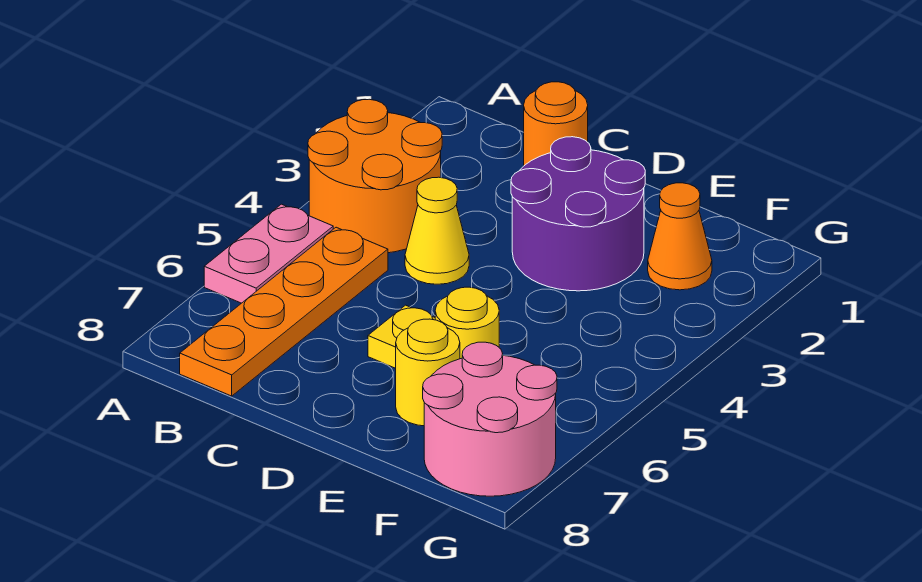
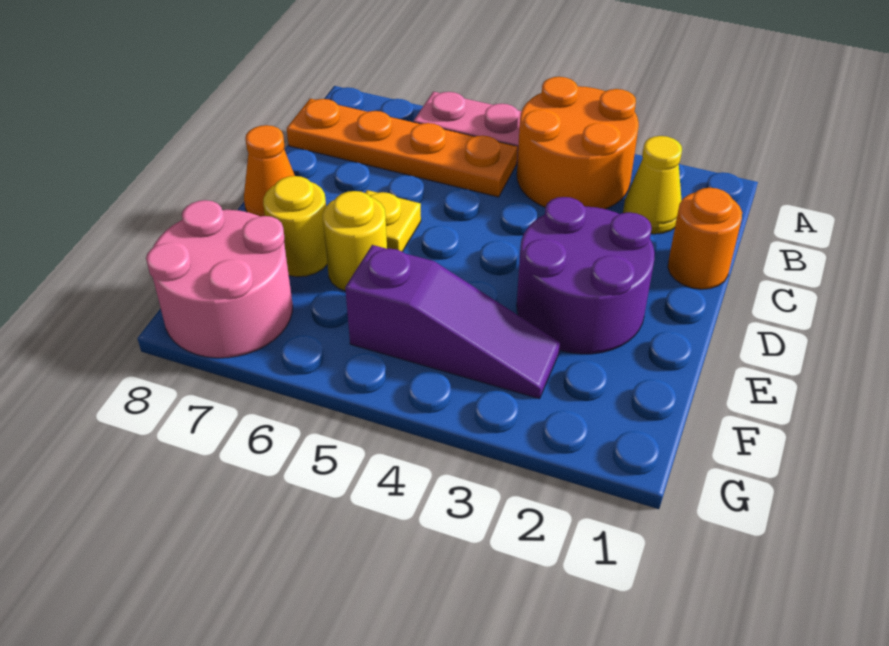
yellow cone C4 level 1 -> yellow cone B2 level 1
orange cone F2 level 1 -> orange cone D8 level 1
none -> purple slope F3:F5 level 1 top 5

